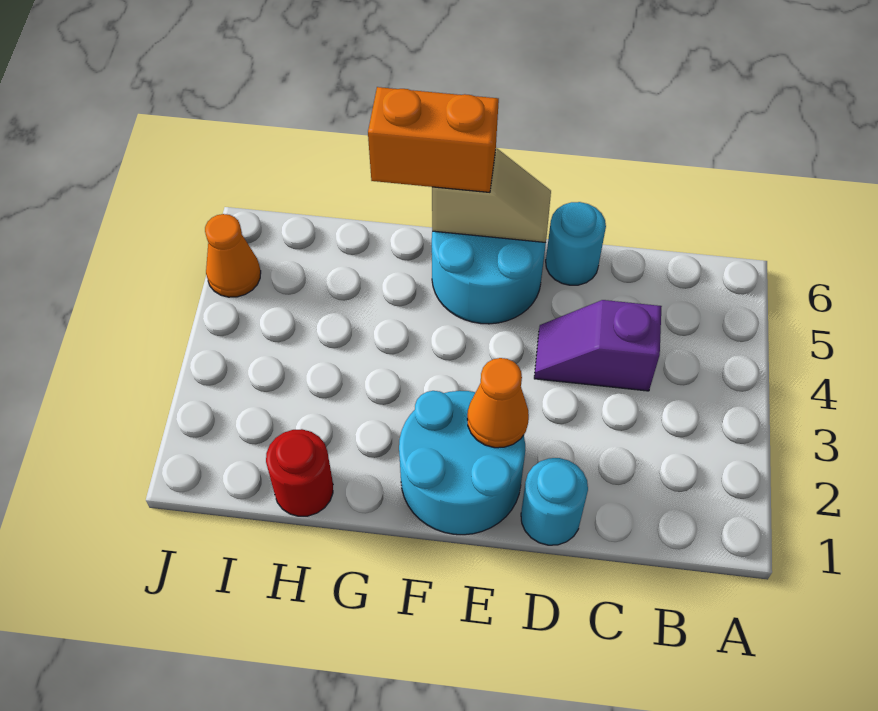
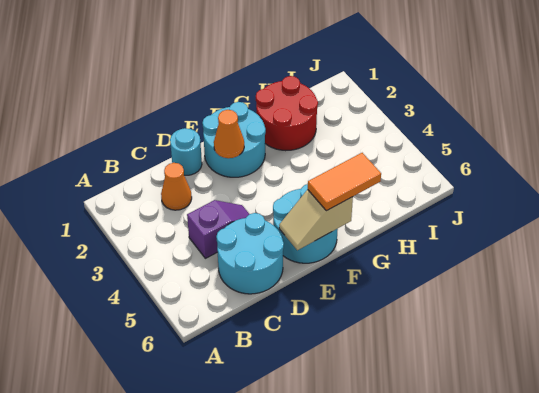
cyan round brick D6 level 1 -> cyan round brick C5:D6 level 1
orange brick F6:G6 level 3 -> orange tile F6:G6 level 3
red round brick H1 level 1 -> red round brick G1:H2 level 1
orange cone J5 level 1 -> orange cone C2 level 1

